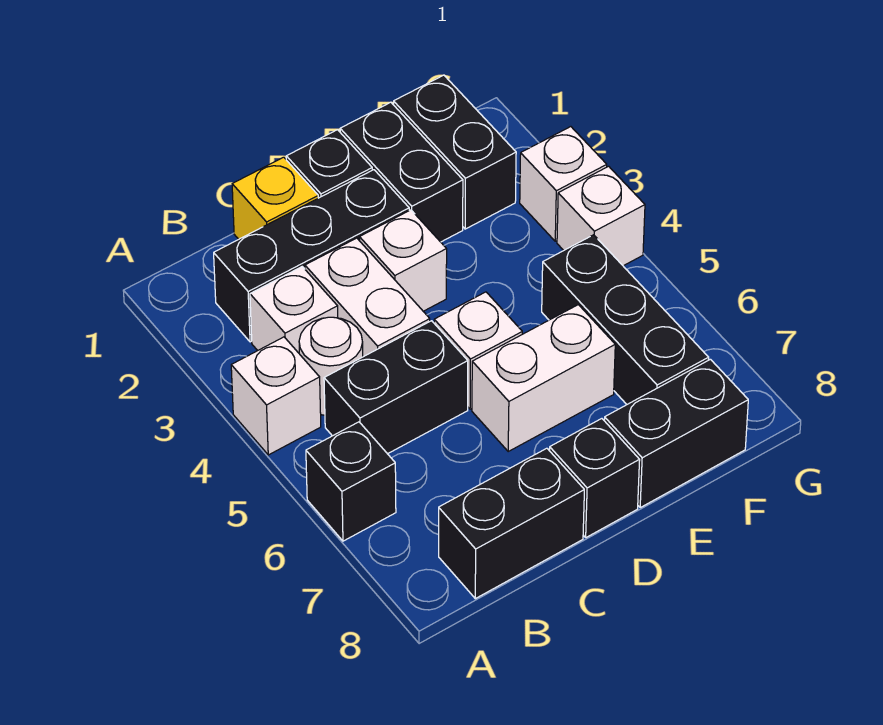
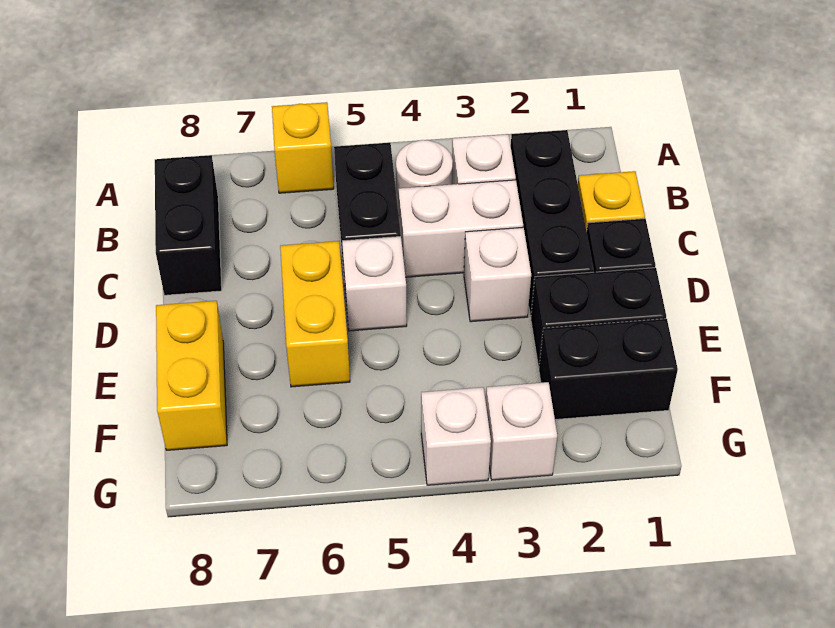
white brick A4 level 1 -> none
black brick A6 level 1 -> yellow brick A6 level 1
white brick D6:E6 level 1 -> yellow brick D6:E6 level 1
black brick D8 level 1 -> none
black brick E8:F8 level 1 -> yellow brick E8:F8 level 1
black brick F5:F7 level 1 -> none

